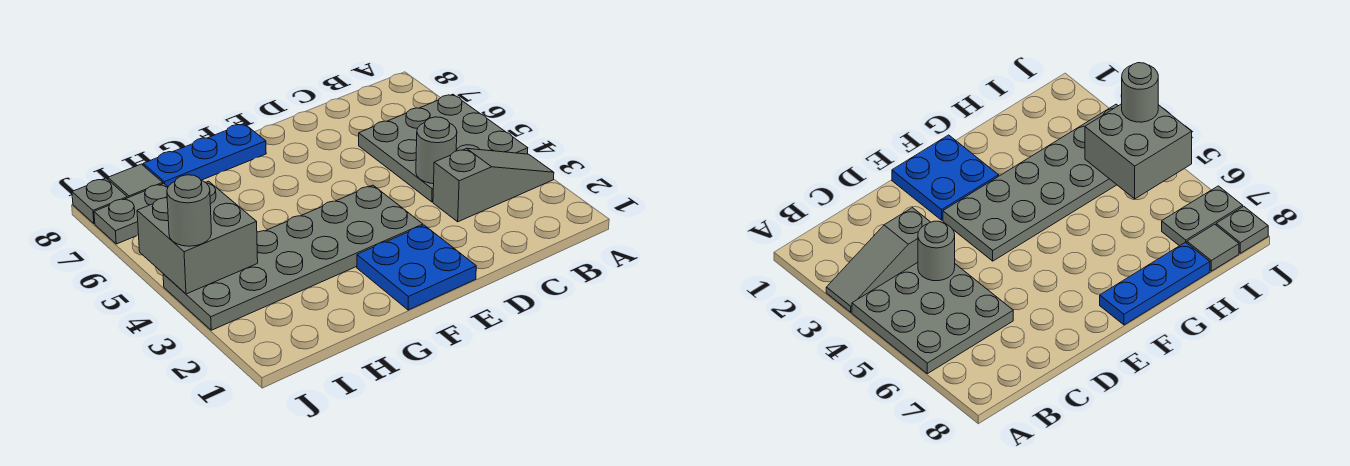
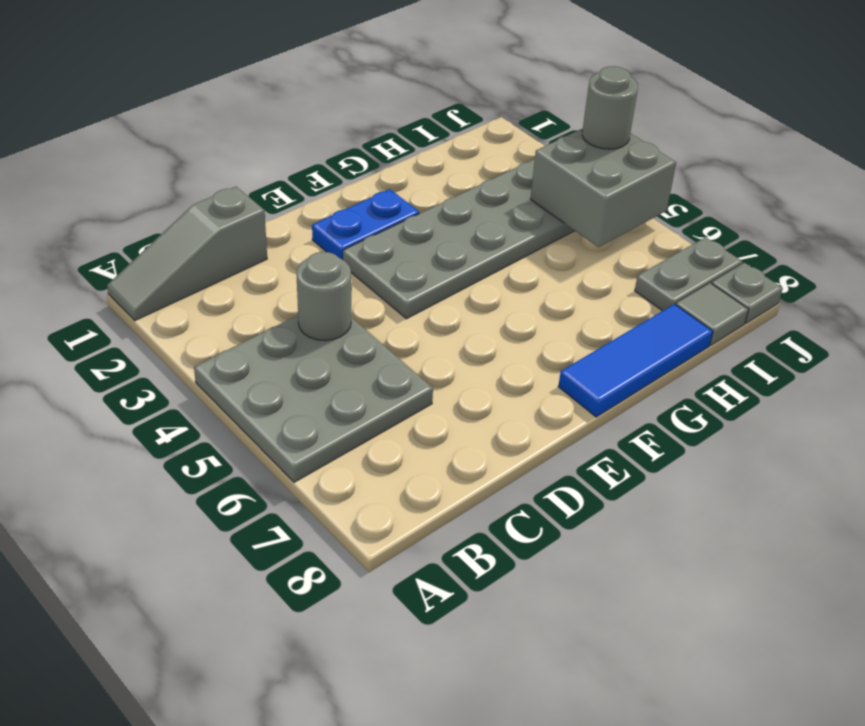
grey slope A3:C3 level 1 top C -> grey slope A1:C1 level 1 top C
blue plate E1:F2 level 1 -> blue plate E2:F2 level 1
blue plate F8:H8 level 1 -> blue tile F8:H8 level 1

